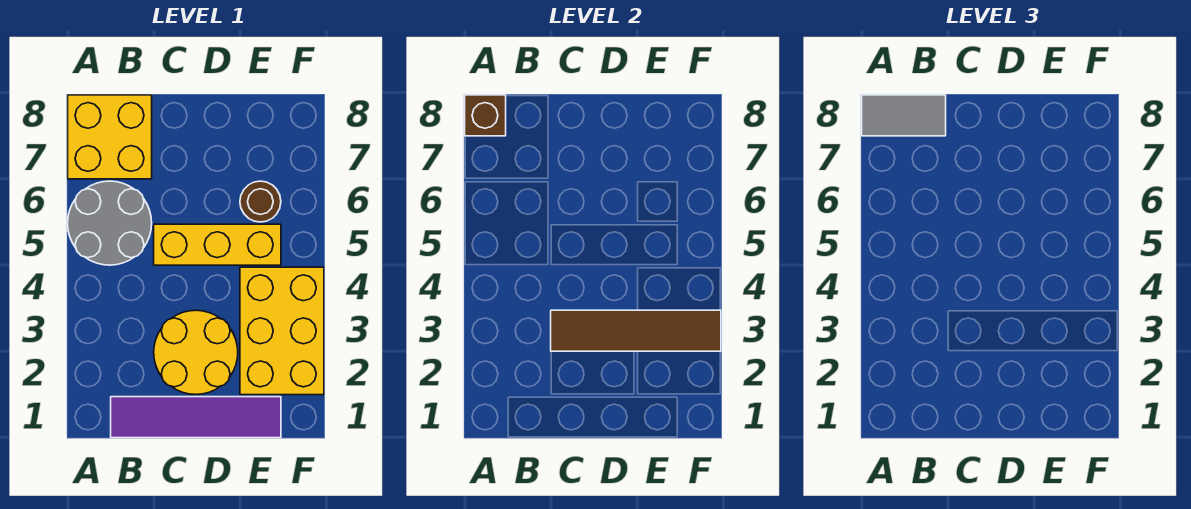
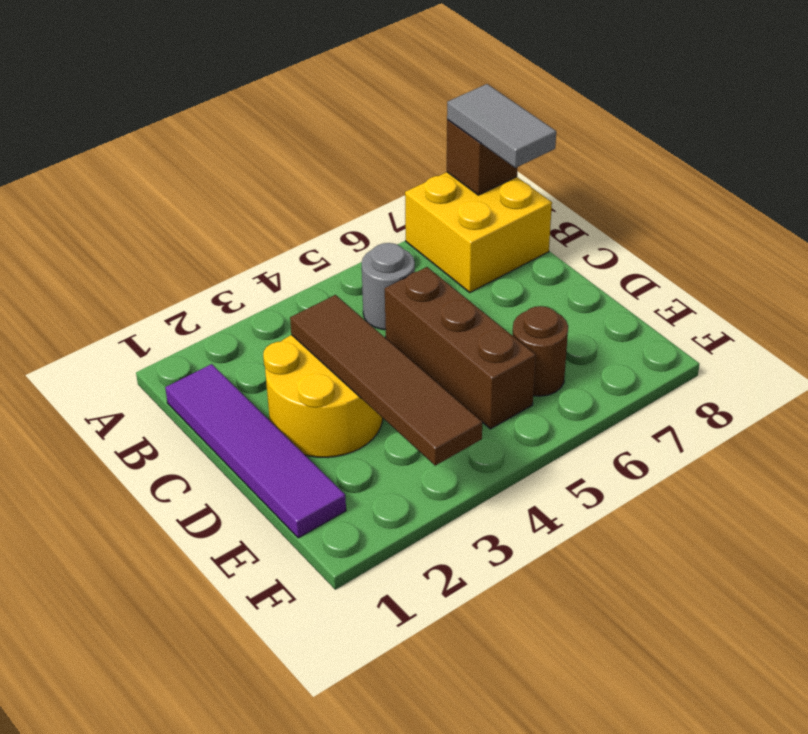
grey round brick A5:B6 level 1 -> grey round brick B5 level 1
yellow brick C5:E5 level 1 -> brown brick C5:E5 level 1
yellow brick E2:F4 level 1 -> none

